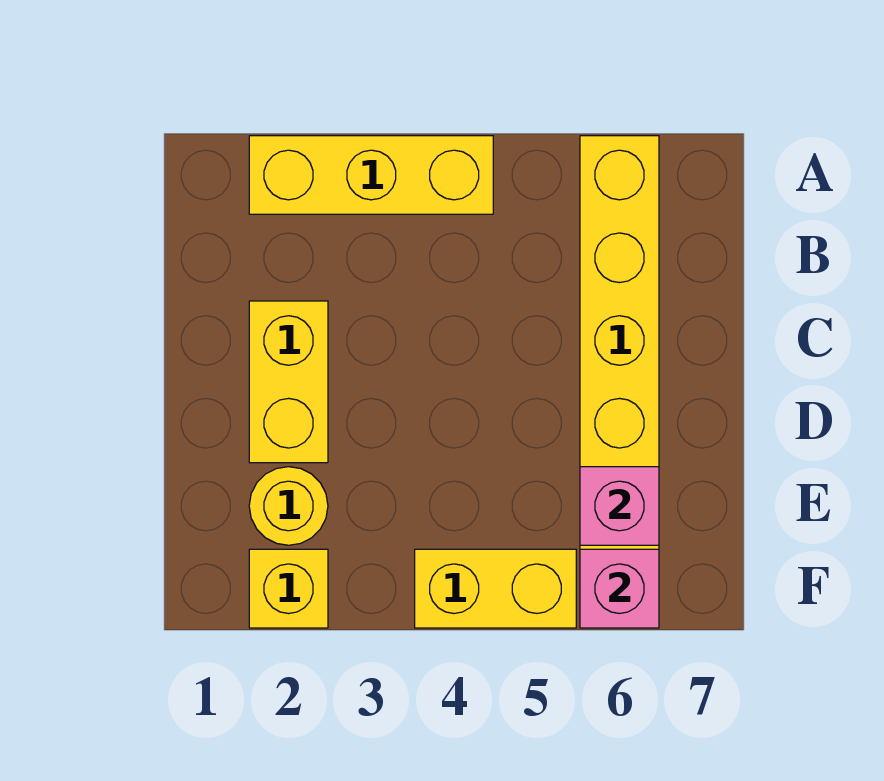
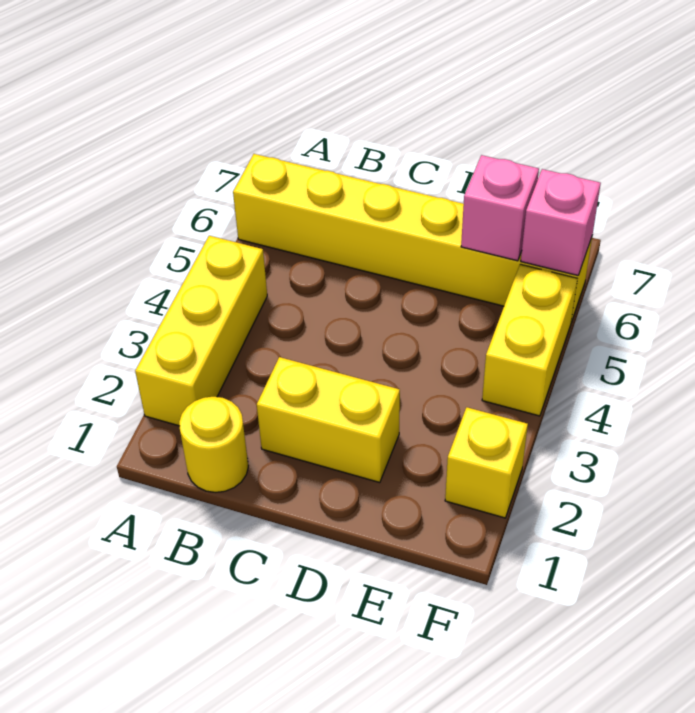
yellow round brick E2 level 1 -> yellow round brick B1 level 1

